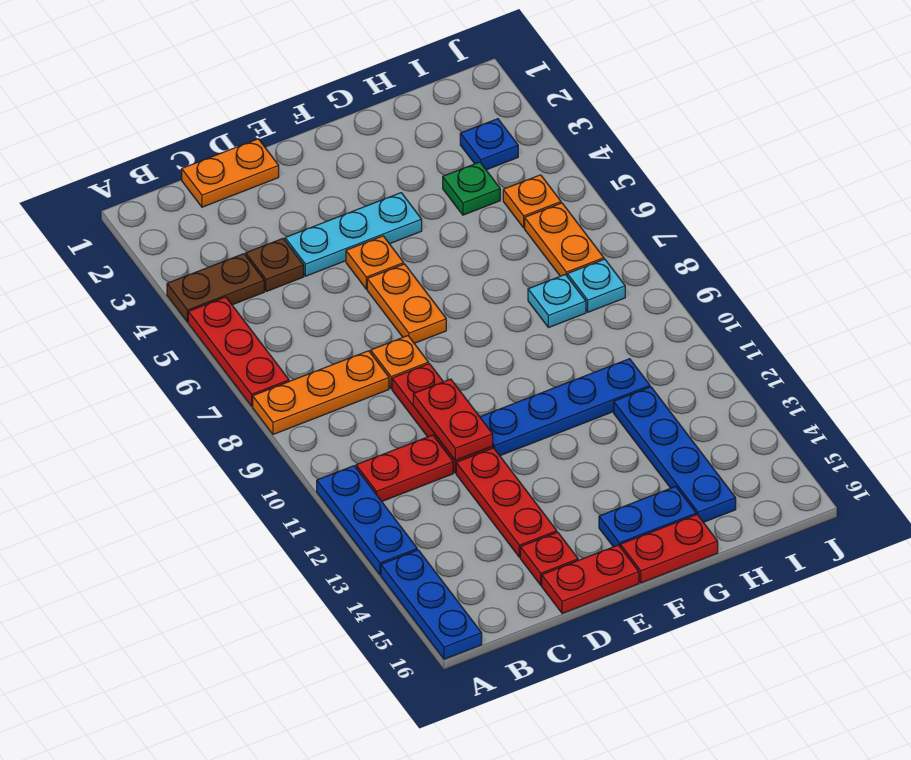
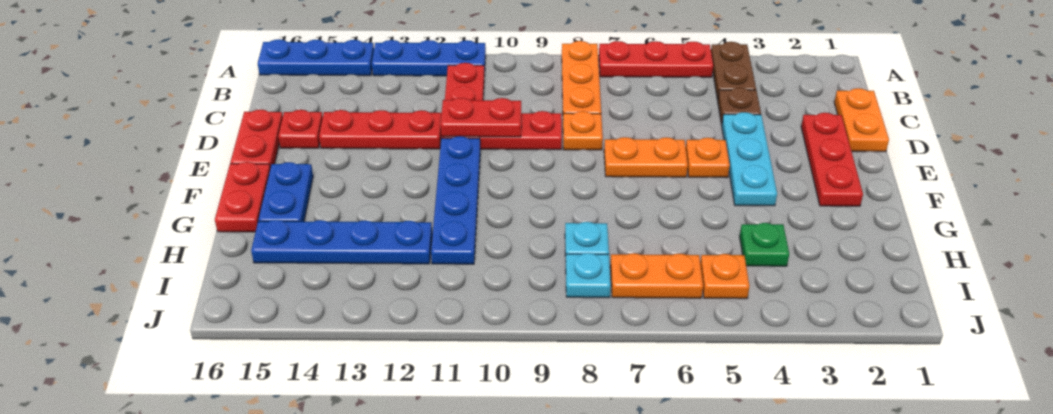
none -> red plate D2:F2 level 1
blue plate I3 level 1 -> none

